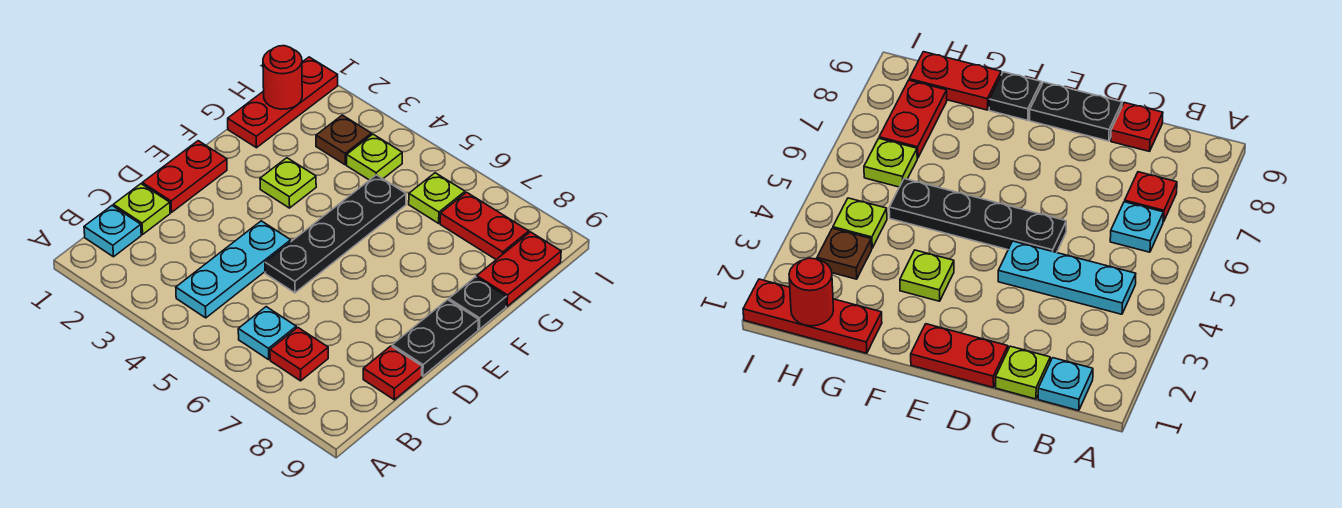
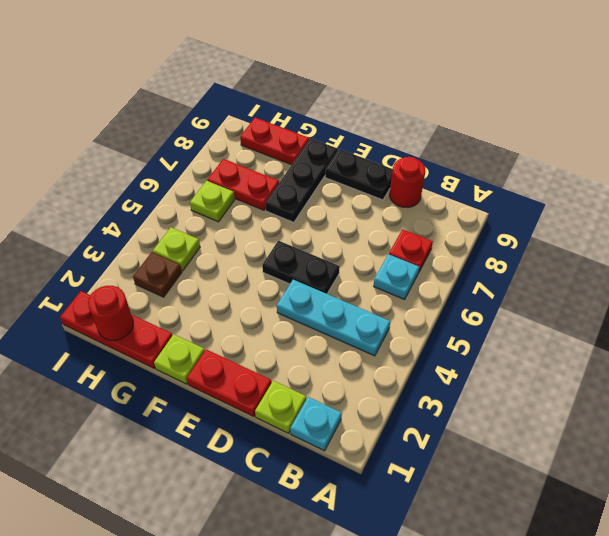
red plate C9 level 1 -> red round brick C9 level 1
black plate D5:G5 level 1 -> black plate D5:E5 level 1
lime plate F3 level 1 -> lime plate F1 level 1
black plate F9 level 1 -> black plate F7:F9 level 1
red plate H7:H8 level 1 -> red plate G7:H7 level 1

